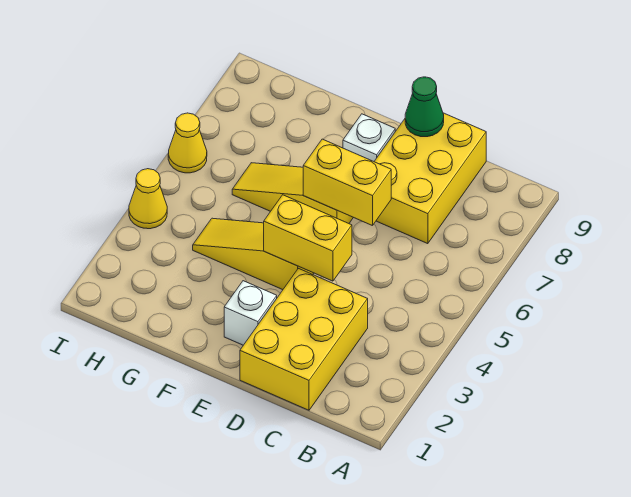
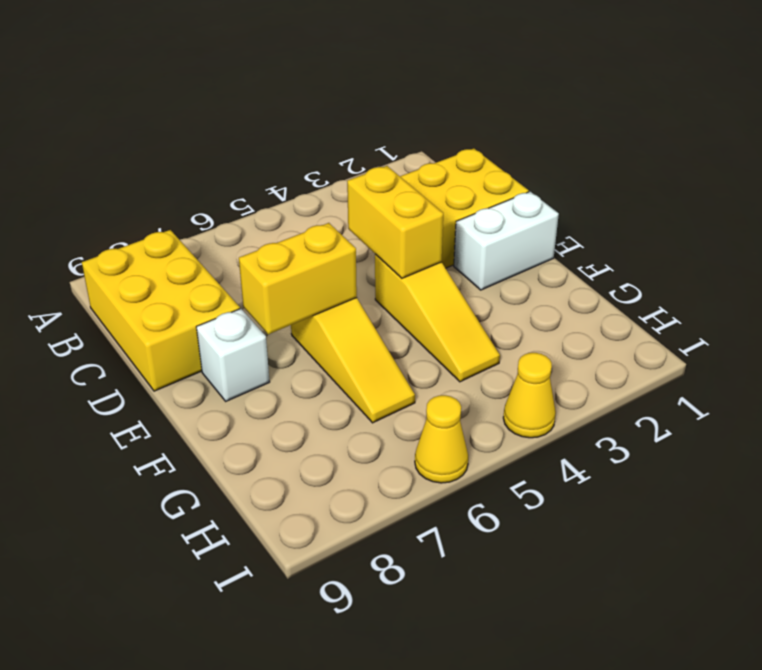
yellow brick C7:D9 level 1 -> yellow brick B8:D9 level 1
yellow brick D6:E6 level 2 -> yellow brick E6:E7 level 2
green cone D9 level 2 -> none
white brick E2 level 1 -> white brick E1:E2 level 1

